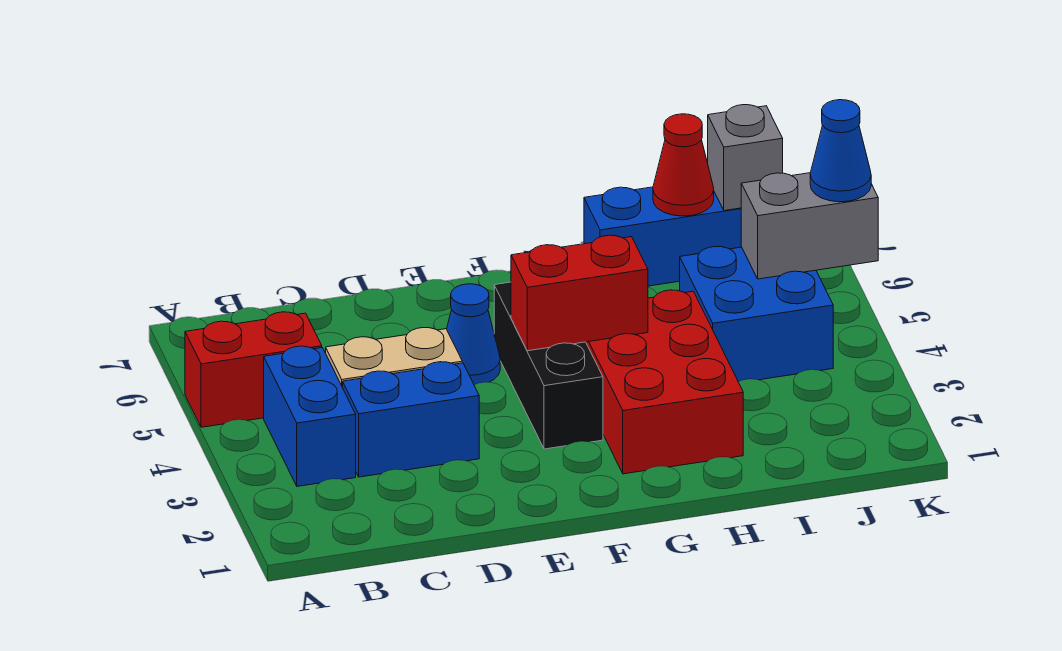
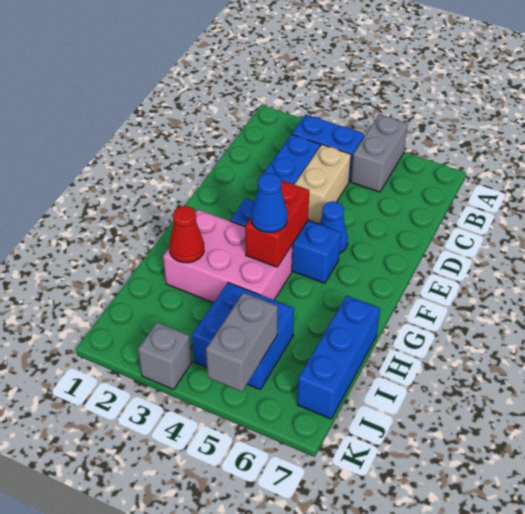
red brick A5:B5 level 1 -> grey brick A5:B5 level 1
black brick F3:F5 level 1 -> blue brick F3:F5 level 1
red brick G2:H4 level 1 -> pink brick G2:H4 level 1
red cone I7 level 2 -> red cone H2 level 2
grey brick J7 level 2 -> grey brick K3 level 1
blue cone K5 level 3 -> blue cone G4 level 3

